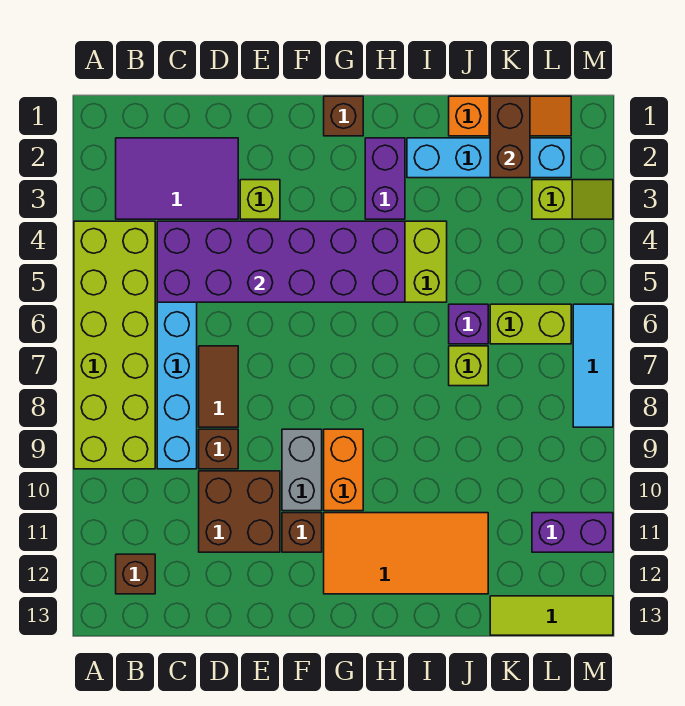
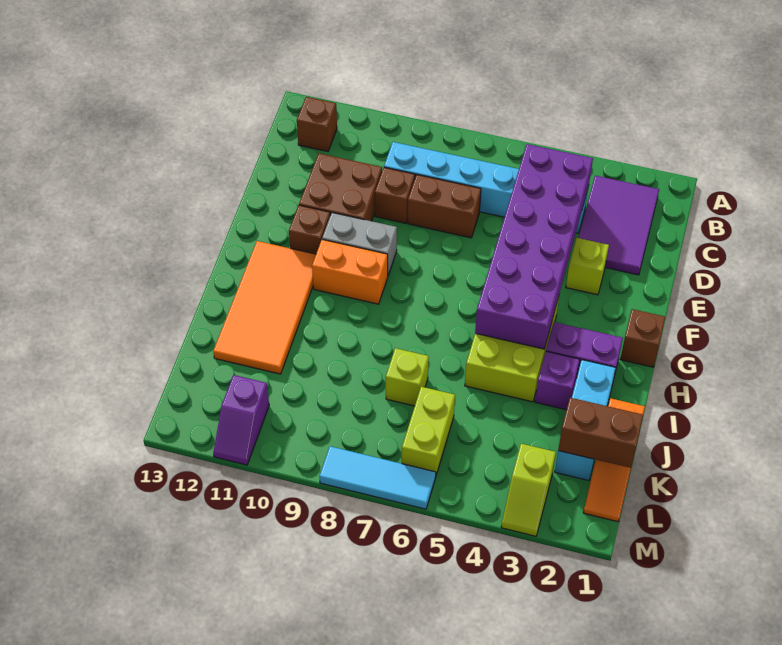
lime brick A4:B9 level 1 -> none
brown tile D7:D8 level 1 -> brown brick D7:D8 level 1
cyan brick I2:L2 level 1 -> cyan brick I2:K2 level 1
purple brick J6 level 1 -> purple brick I3 level 1
lime tile K13:M13 level 1 -> none
purple brick L11:M11 level 1 -> purple slope L11:M11 level 1 top L

